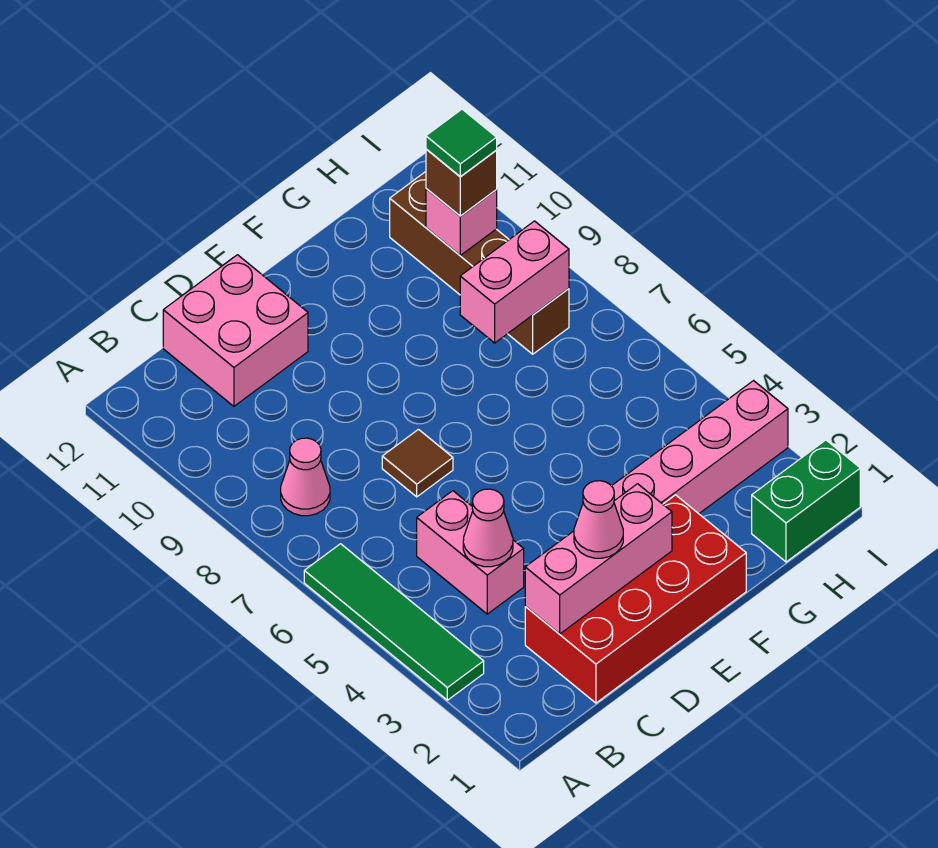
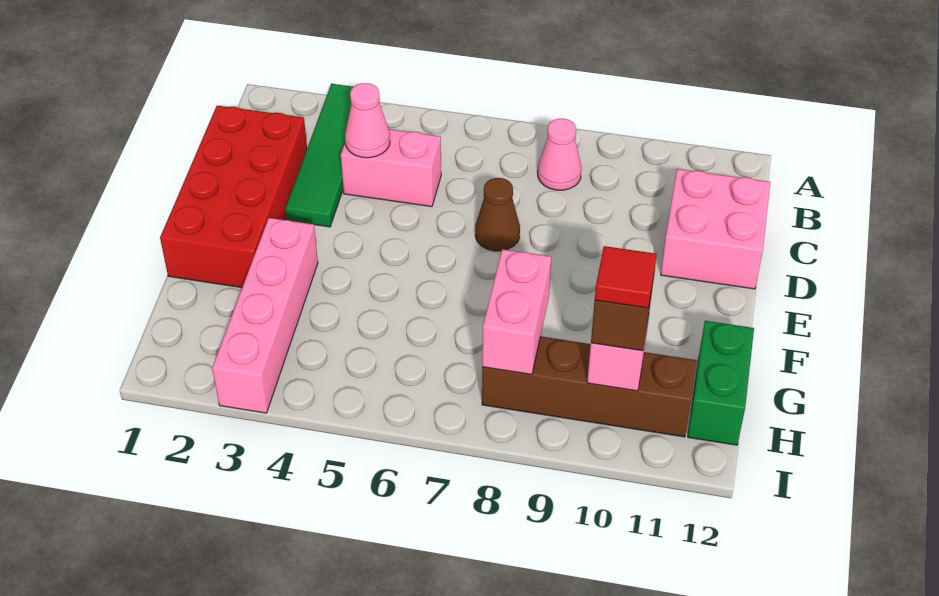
green tile A3:A6 level 1 -> green tile A3:D3 level 1
pink brick C2:E2 level 2 -> none
pink cone D2 level 3 -> none
brown tile D7 level 1 -> brown cone D7 level 1
green brick H1:I1 level 1 -> green brick G12:H12 level 1
green tile H10 level 4 -> red tile H10 level 4

